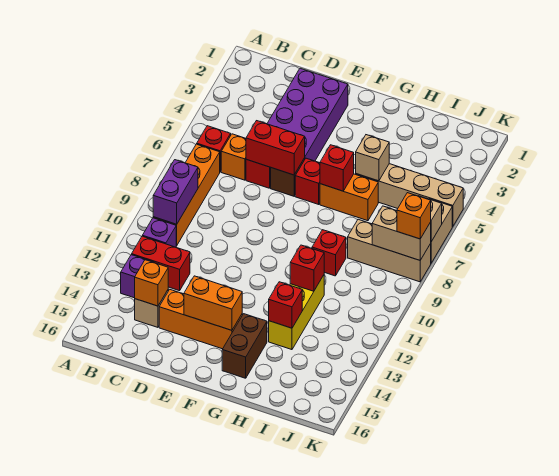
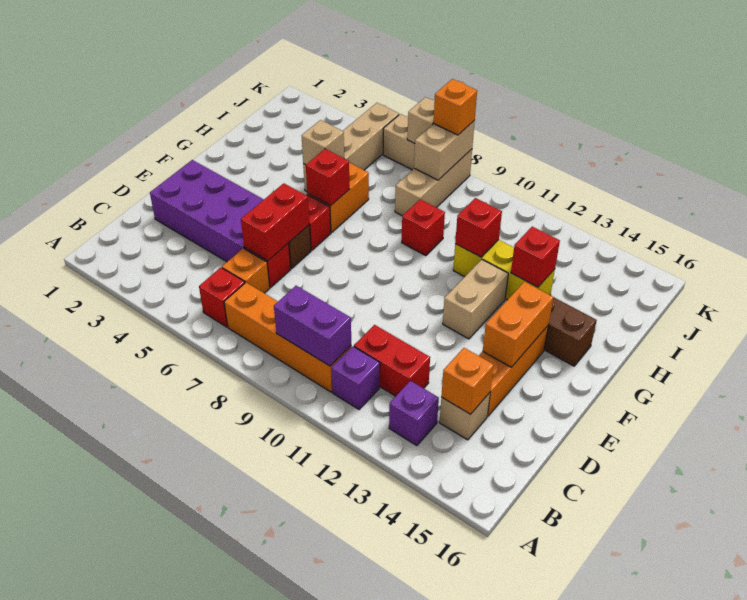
red brick B12:C12 level 1 -> red brick C11:C12 level 1
none -> tan brick F12:G12 level 1

